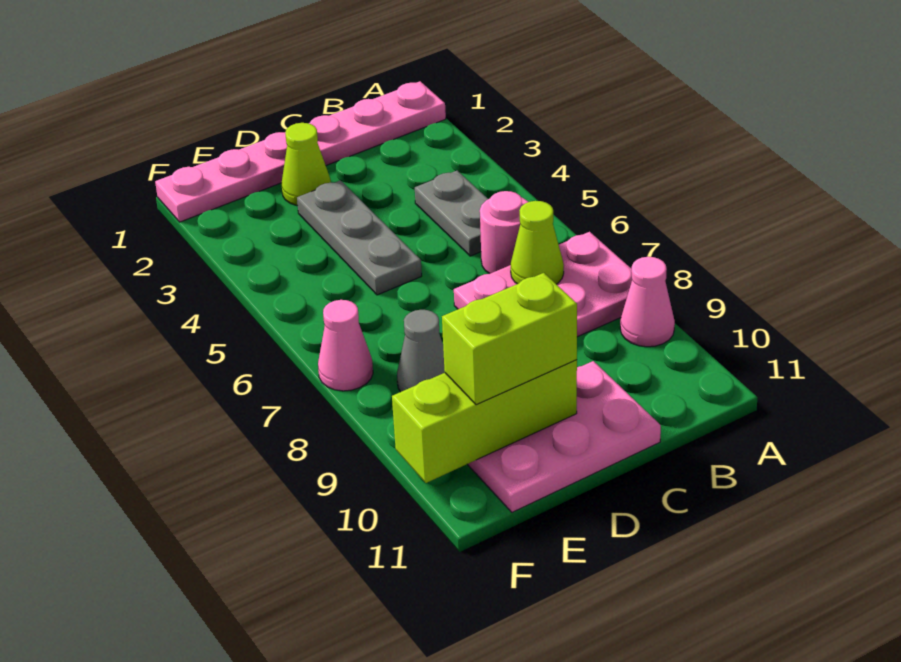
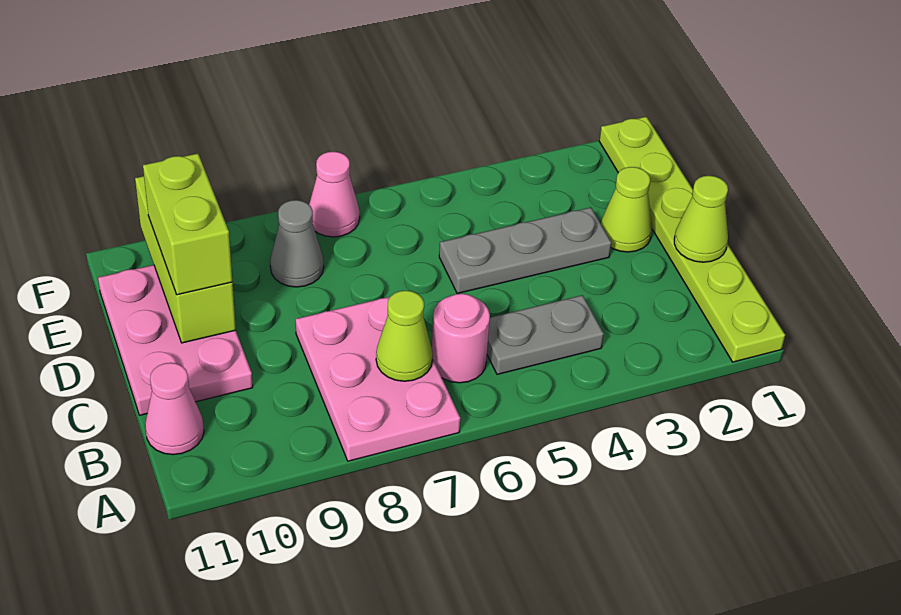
pink plate A1:F1 level 1 -> lime plate A1:F1 level 1
pink cone A9 level 1 -> pink cone B11 level 1
none -> lime cone C1 level 2

